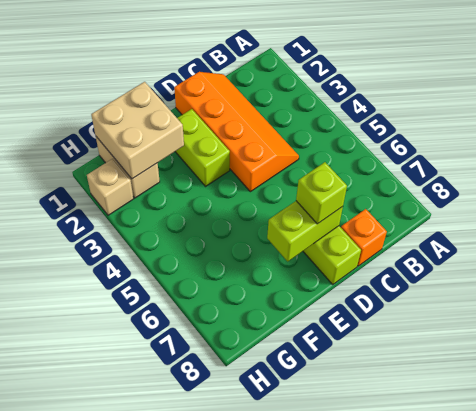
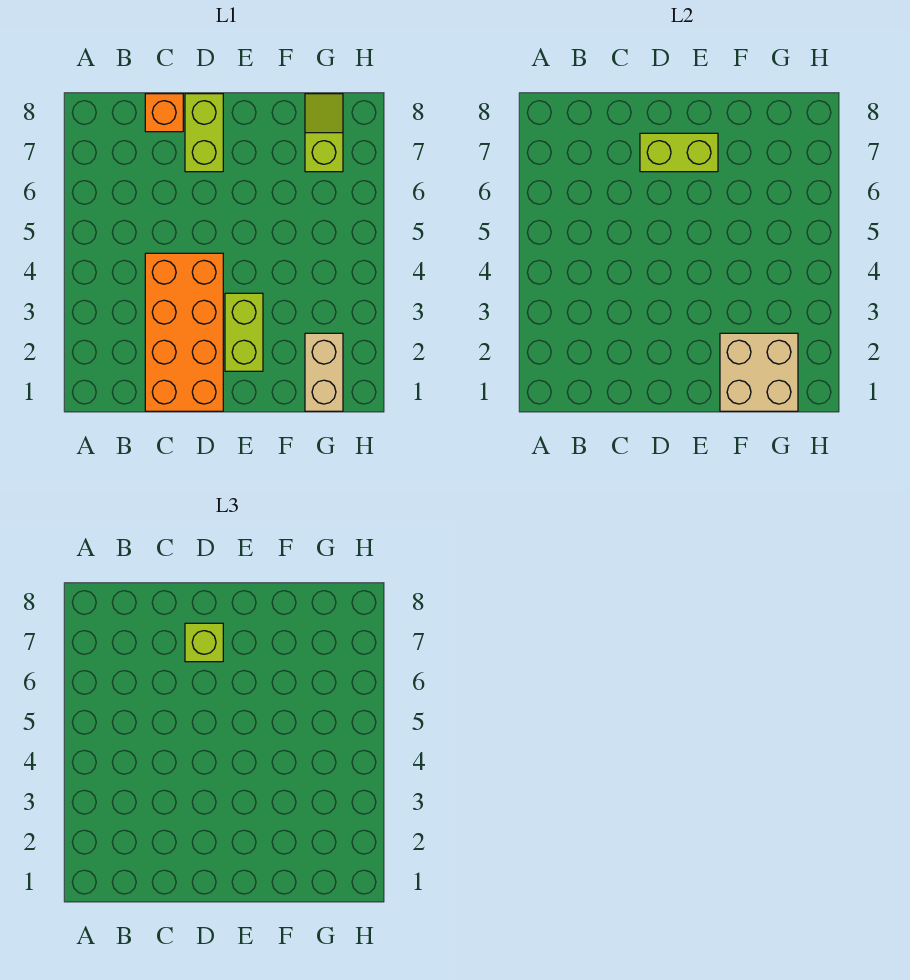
orange slope C1:D4 level 1 top D -> orange brick C1:D4 level 1
none -> lime slope G7:G8 level 1 top 7
tan brick H2 level 1 -> none

